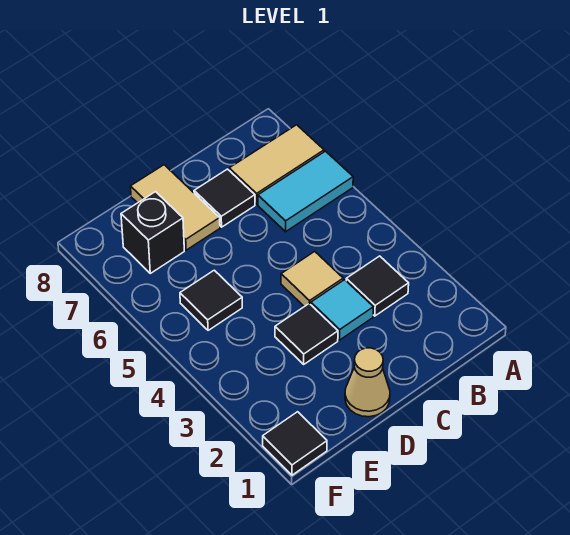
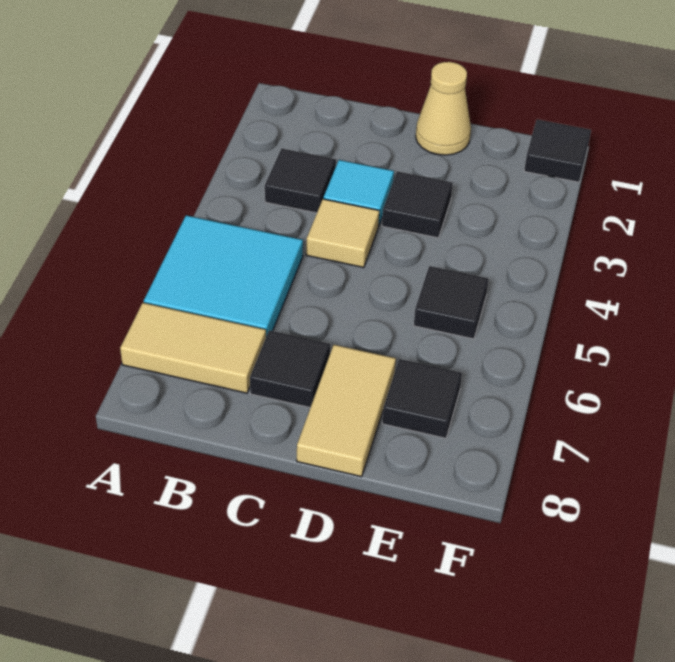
cyan tile A6:B6 level 1 -> cyan tile A5:B6 level 1
black brick E7 level 1 -> black tile E7 level 1

